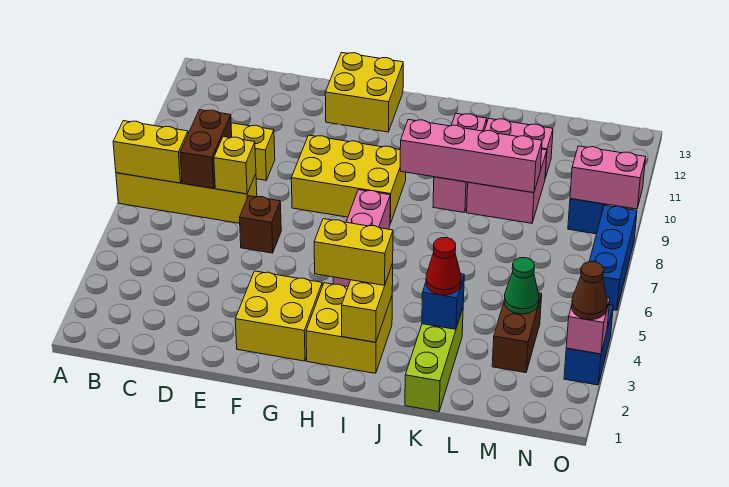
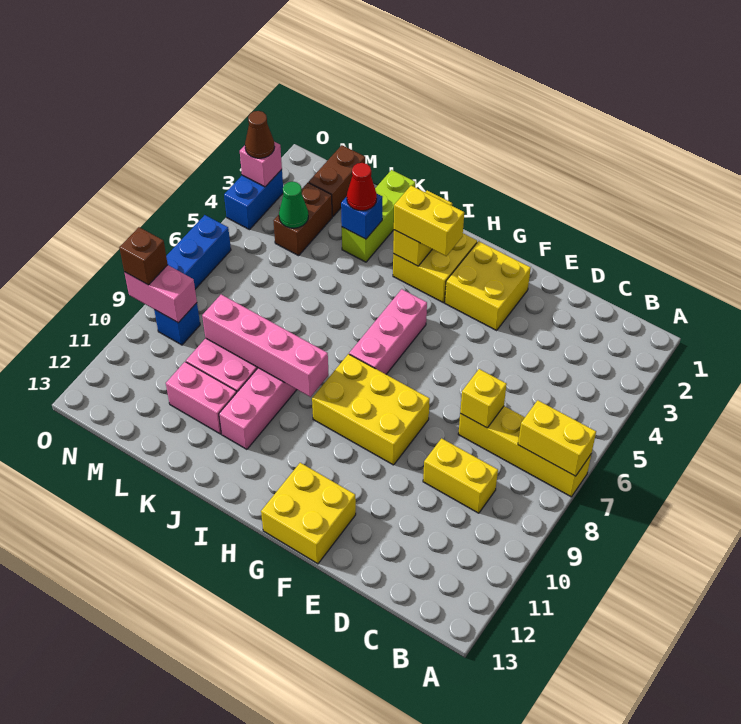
brown brick C7:C8 level 2 -> brown brick M1:M2 level 1
brown brick E6 level 1 -> brown brick O9 level 3

